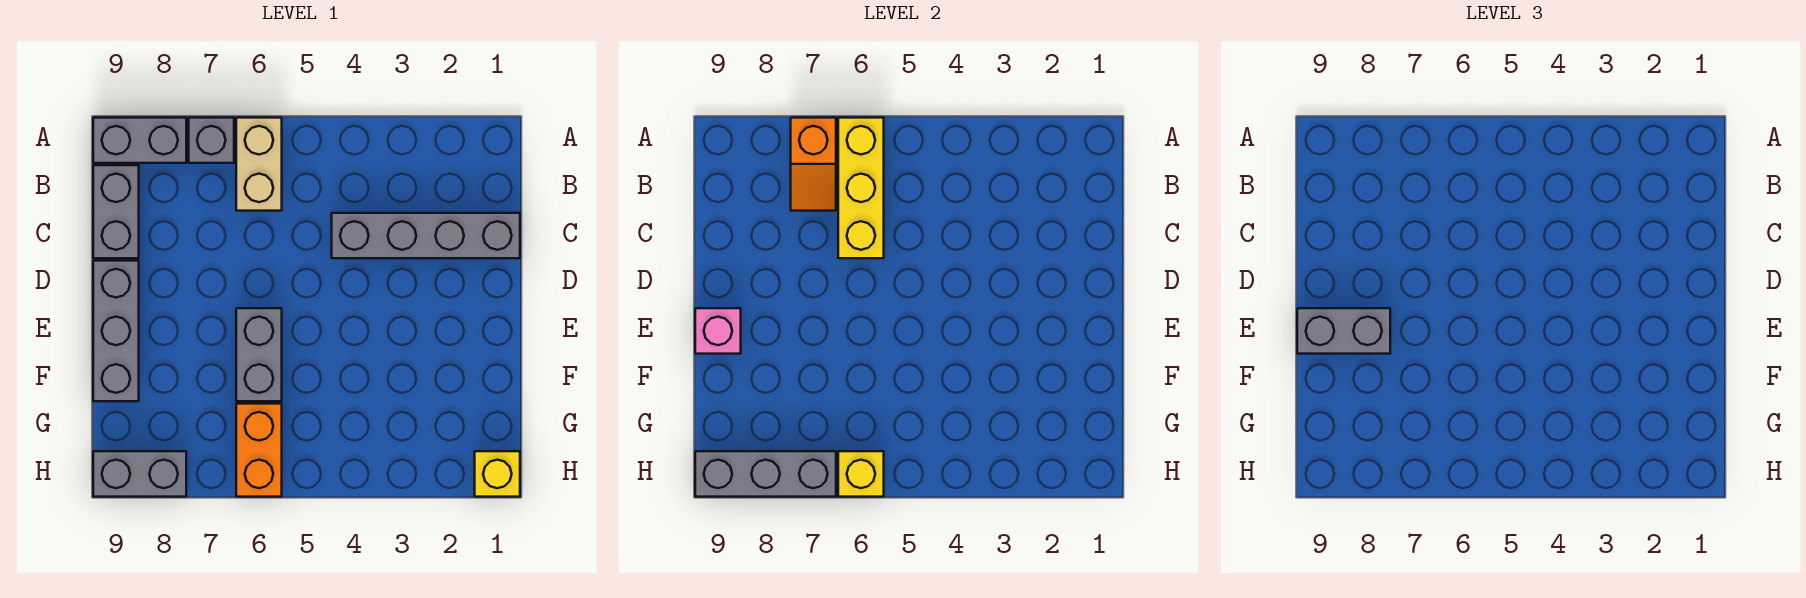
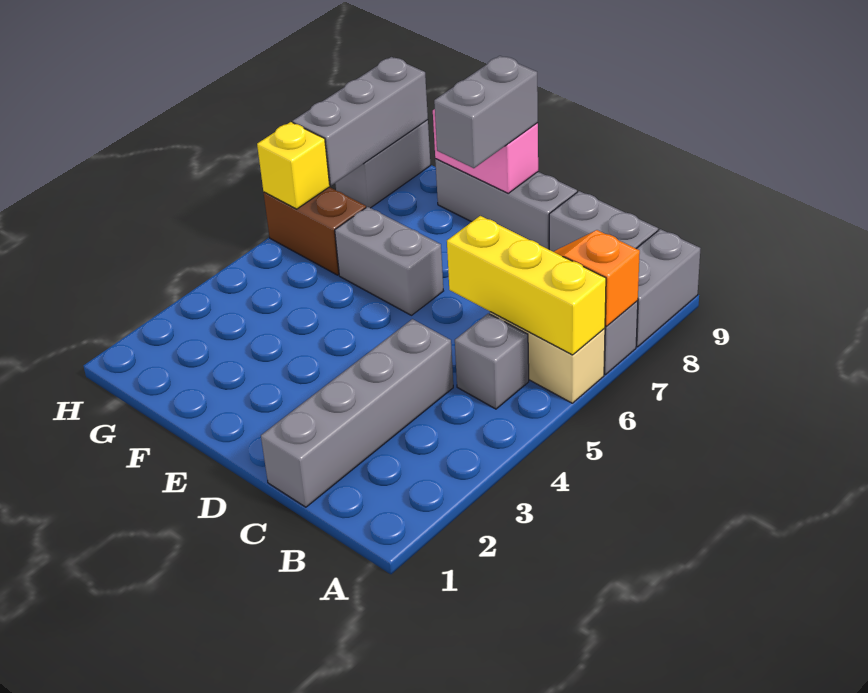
none -> grey brick B5 level 1
pink brick E9 level 2 -> pink brick E9:F9 level 2
orange brick G6:H6 level 1 -> brown brick G6:H6 level 1
yellow brick H1 level 1 -> none

